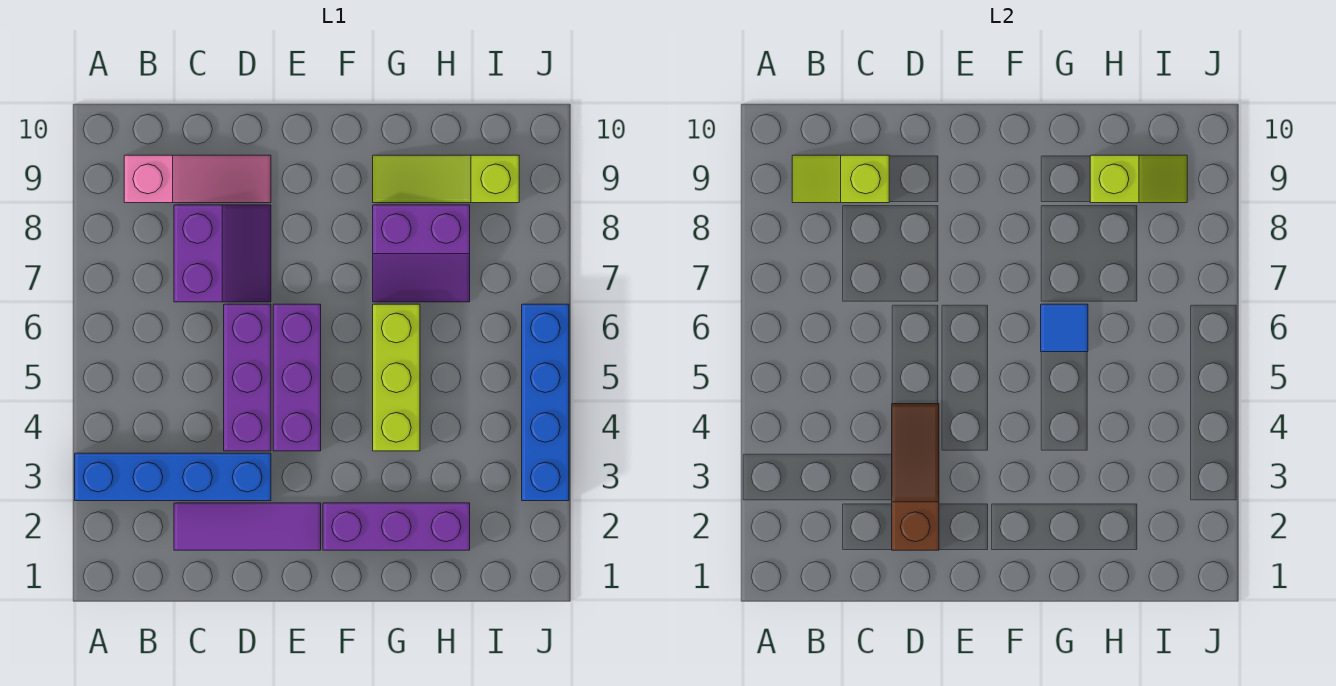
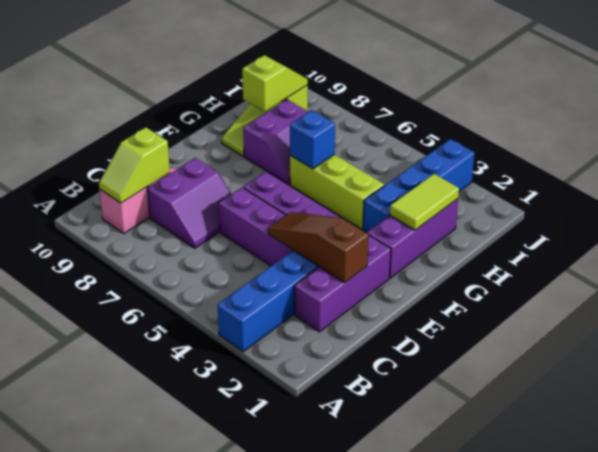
purple tile C2:E2 level 1 -> purple brick C2:E2 level 1
purple slope C7:D8 level 1 top C -> purple slope C7:D8 level 1 top 8
none -> lime tile G2:H2 level 2
blue tile G6 level 2 -> blue brick G6 level 2
blue brick J3:J6 level 1 -> blue brick G3:J3 level 1

